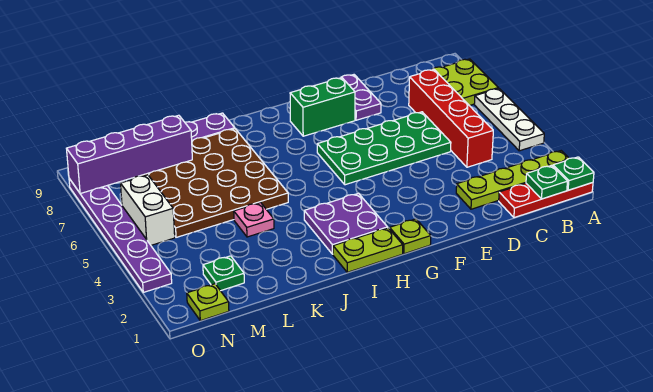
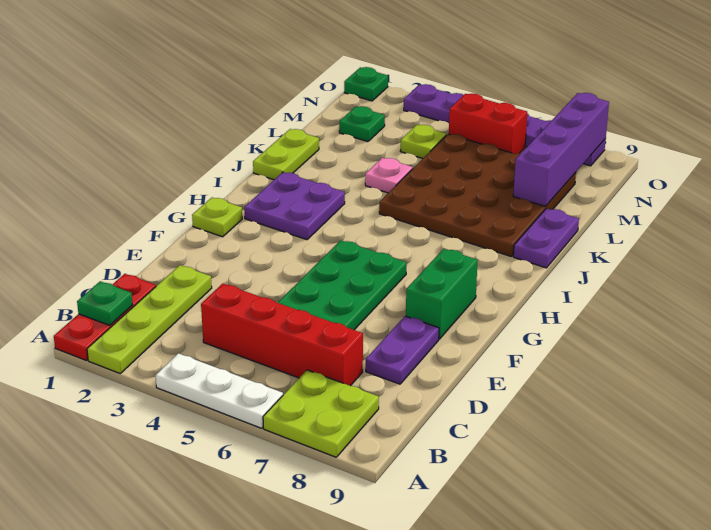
green plate A1 level 2 -> green plate O1 level 1
purple plate E8:E9 level 1 -> purple plate D8:E8 level 1
lime plate H1:I1 level 1 -> lime plate J1:K1 level 1
lime plate N1 level 1 -> lime plate M4 level 1
white brick N5:N6 level 1 -> red brick N5:N6 level 1

